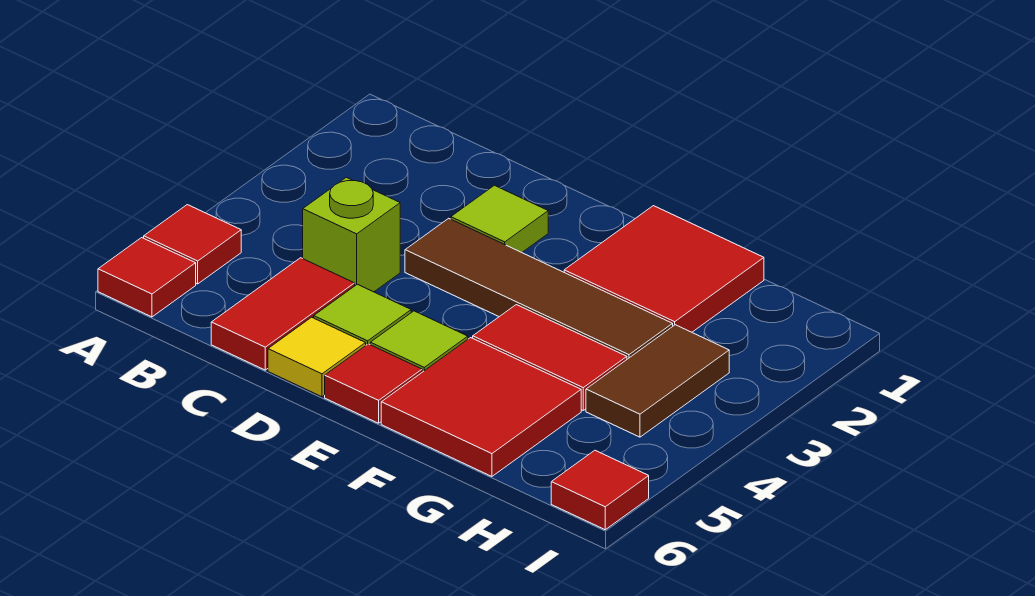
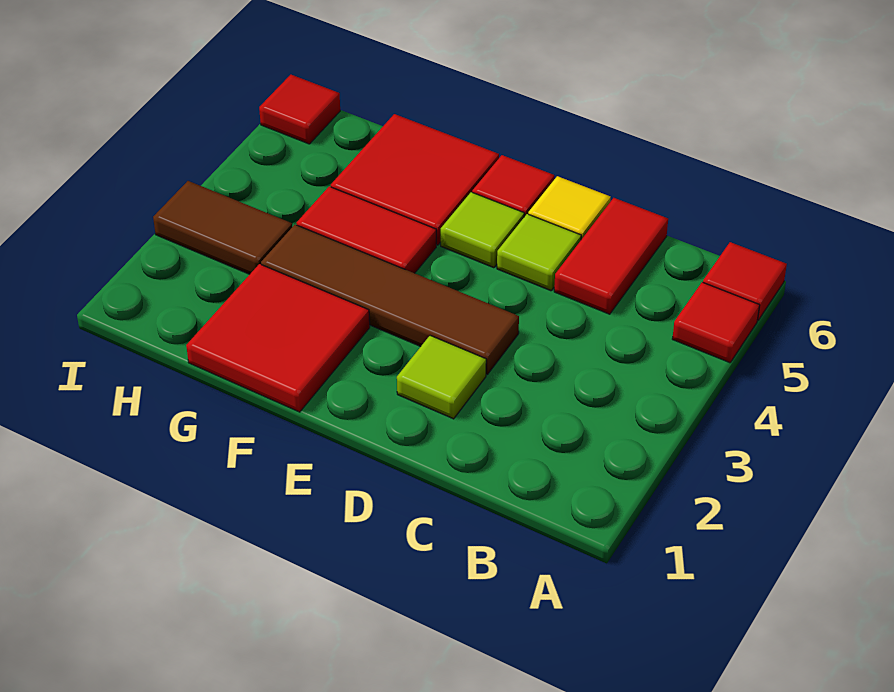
lime brick C4 level 1 -> none
brown tile H3:H4 level 1 -> brown tile H3:I3 level 1

